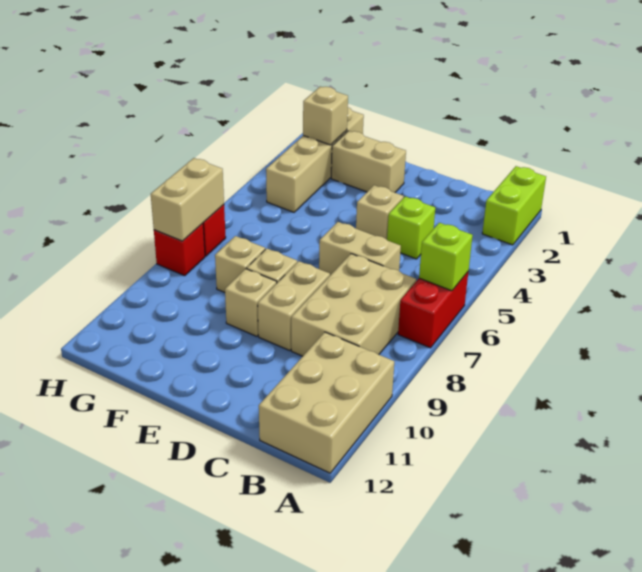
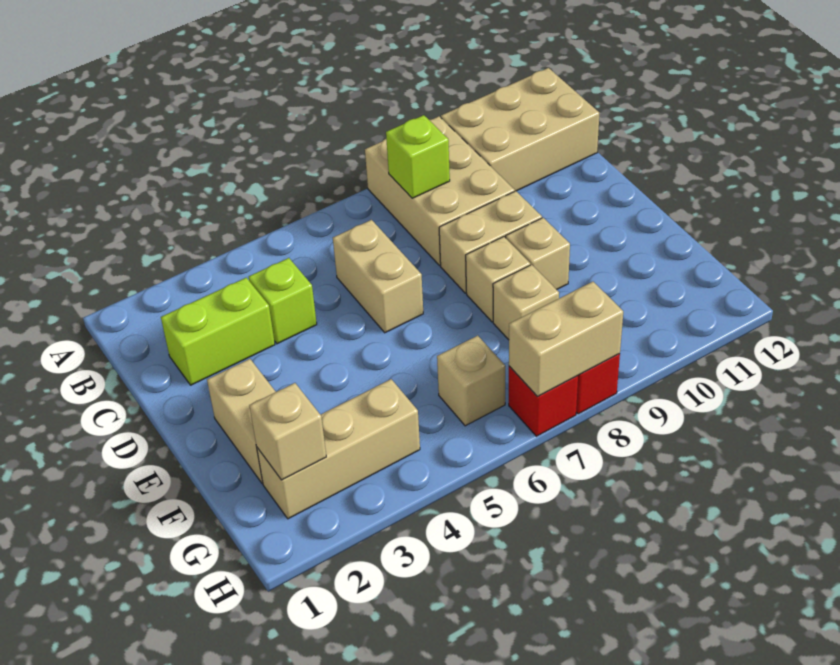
lime brick A1:A2 level 1 -> lime brick C2:C3 level 1
red brick A6:A7 level 1 -> none
lime brick A6 level 2 -> lime brick B8 level 2
tan brick B7:C9 level 1 -> tan brick A8:C9 level 1
tan brick D4 level 1 -> tan brick G6 level 1
tan brick G1:G4 level 1 -> tan brick G2:G4 level 1

